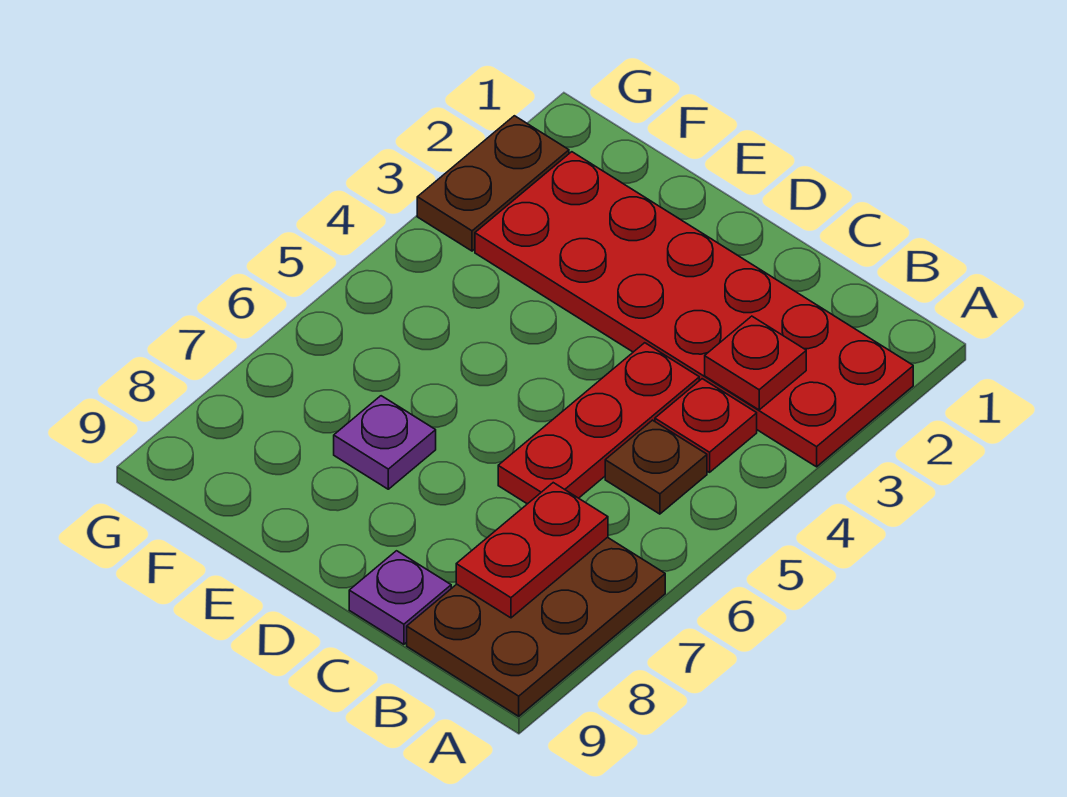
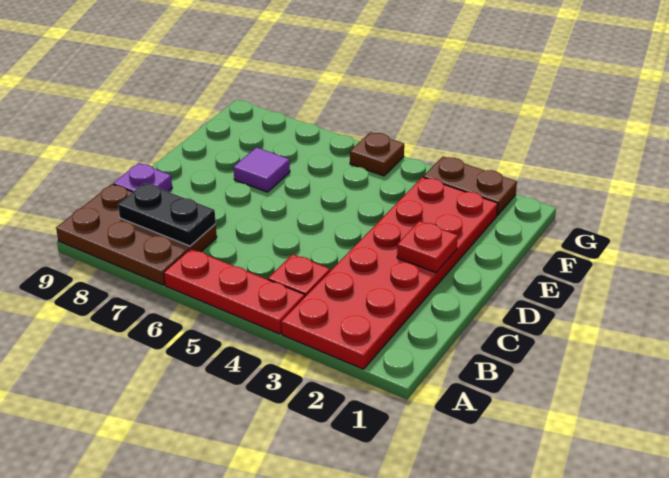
red plate B3 level 2 -> red plate D2 level 2
brown plate B5 level 1 -> brown plate G5 level 1
red plate B7:B8 level 2 -> black plate B7:B8 level 2
red plate C4:C6 level 1 -> red plate A4:A6 level 1
purple plate E7 level 1 -> purple tile E7 level 1

